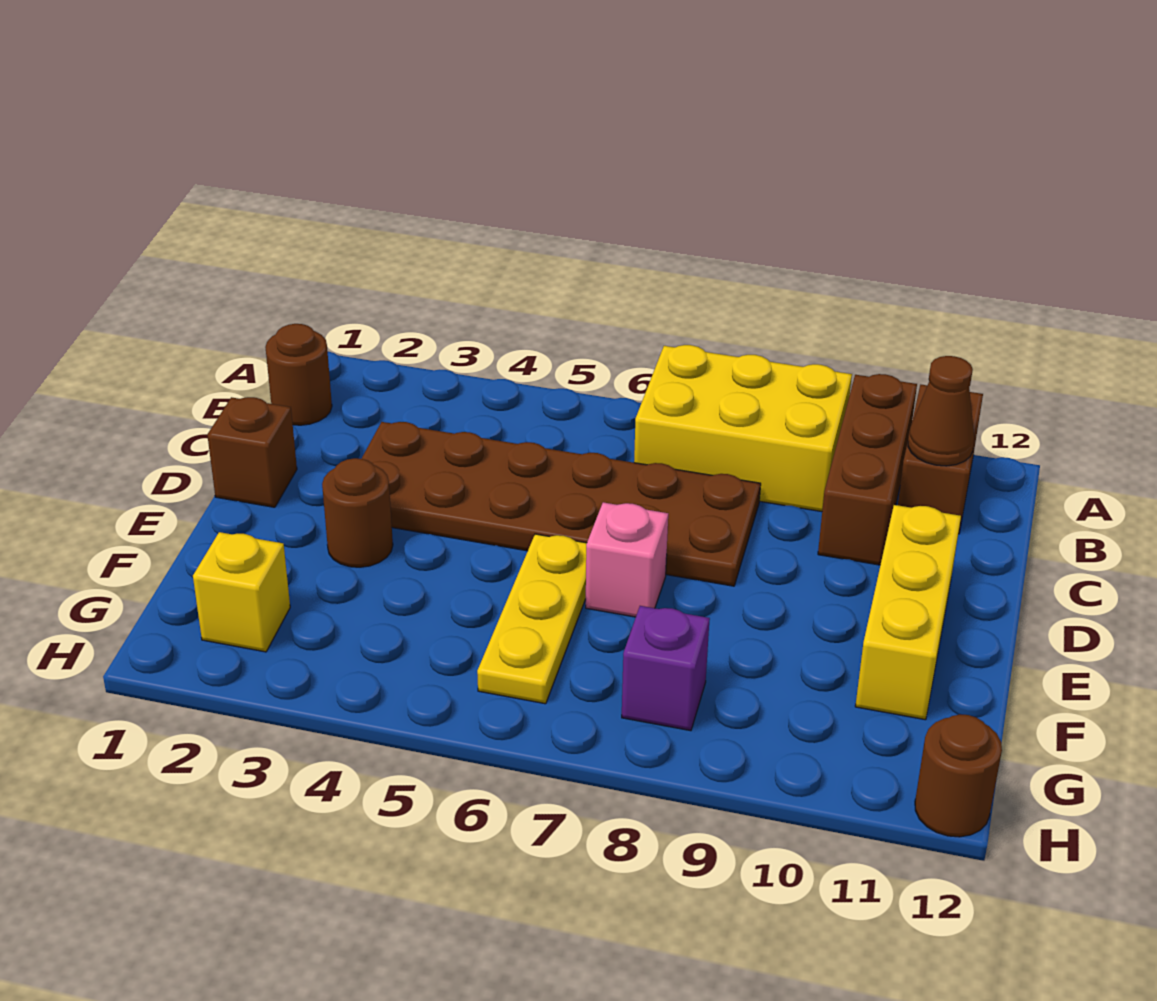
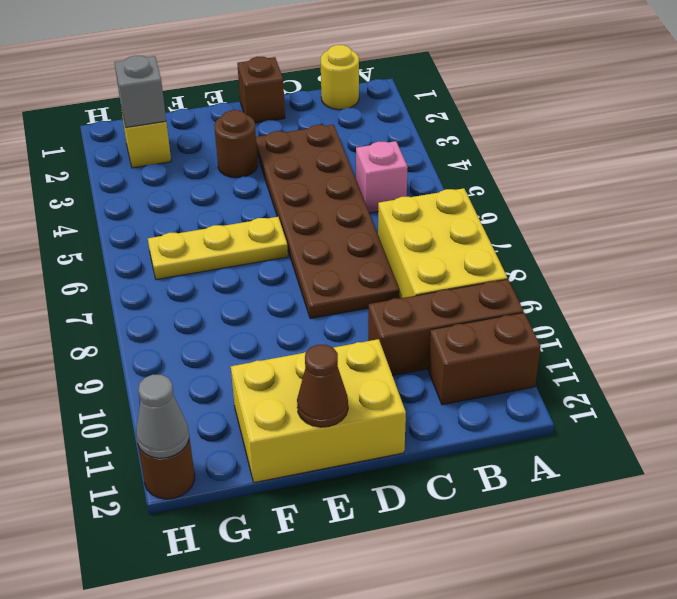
brown round brick B1 level 1 -> yellow round brick B1 level 1
brown cone B11 level 2 -> brown cone E12 level 2
yellow brick D11:F11 level 1 -> yellow brick D11:F12 level 1
pink brick E7 level 1 -> pink brick B5 level 1
none -> grey brick G2 level 2
purple brick G8 level 1 -> none
none -> grey cone H12 level 2

